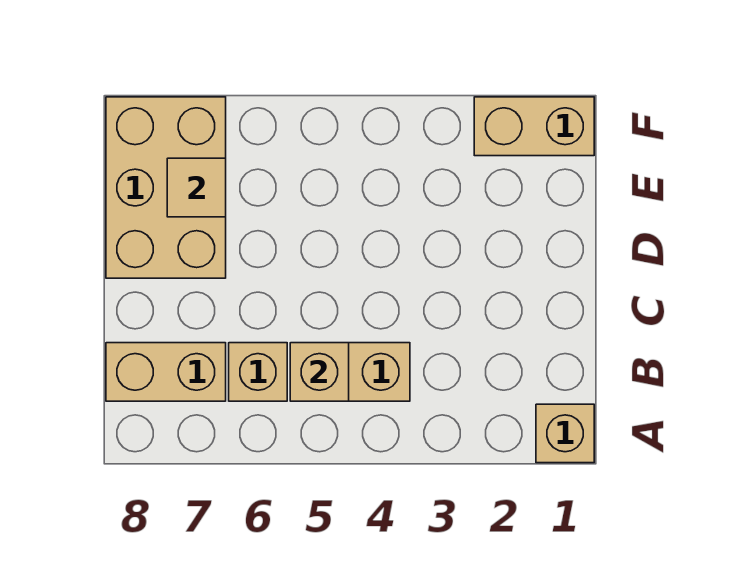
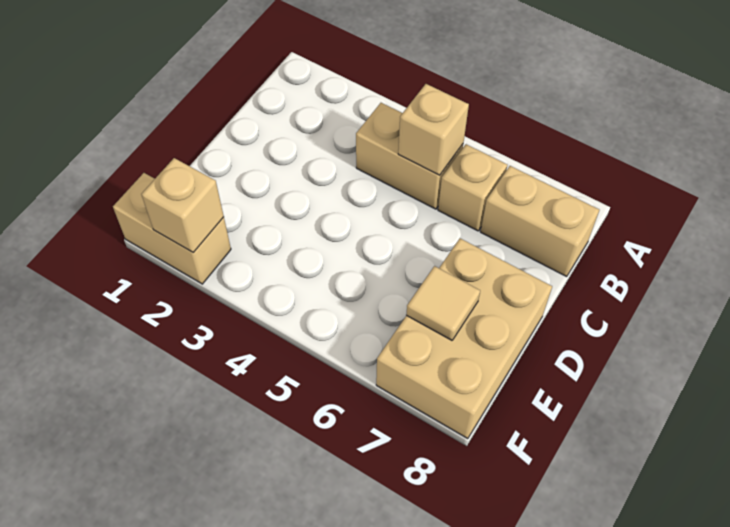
tan brick A1 level 1 -> tan brick F2 level 2

